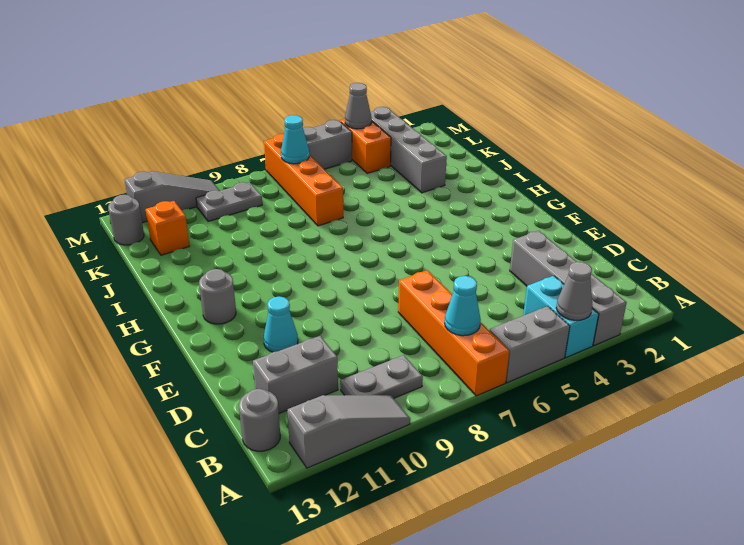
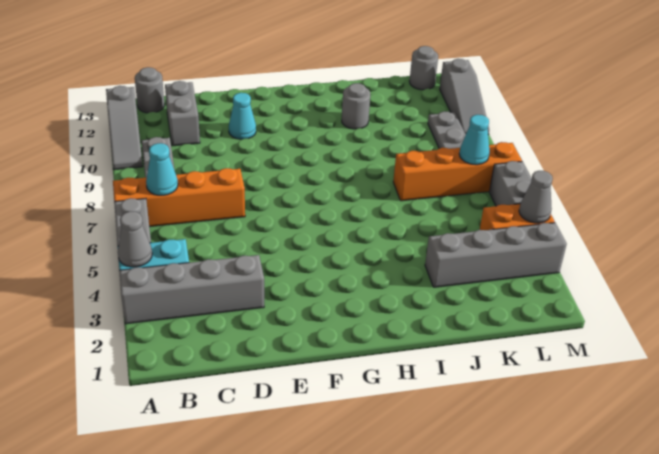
grey round brick G12 level 1 -> grey round brick I11 level 1
orange brick K12 level 1 -> none

